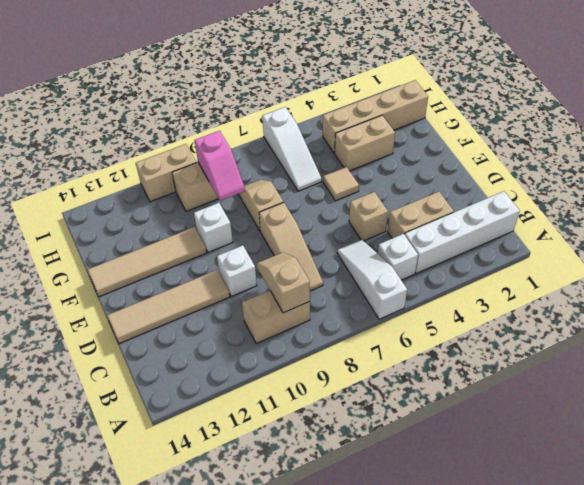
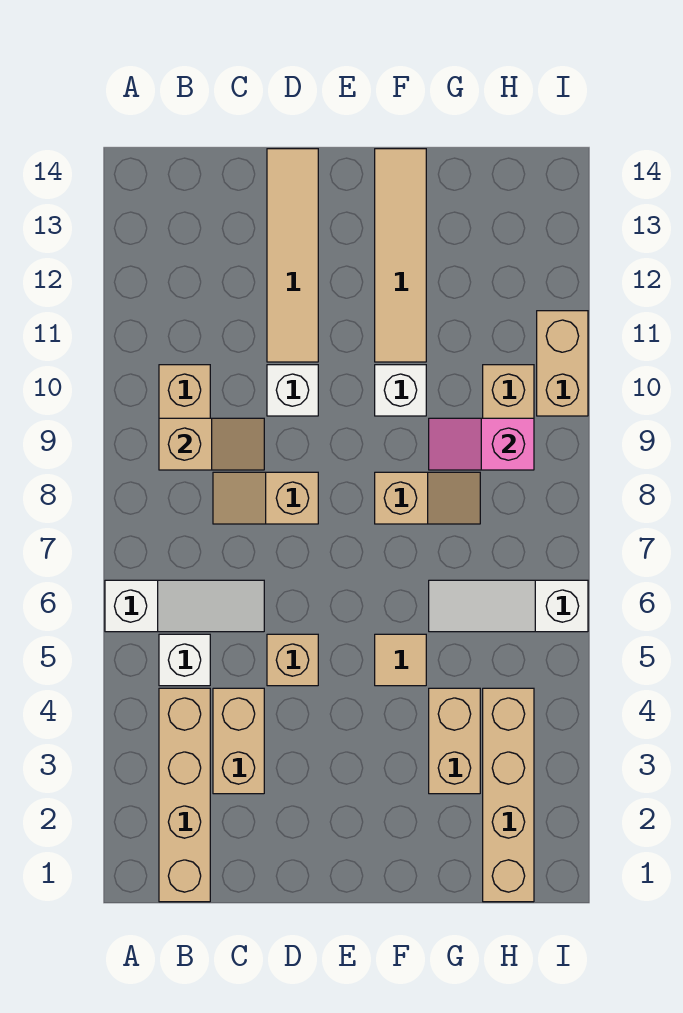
white brick B1:B4 level 1 -> tan brick B1:B4 level 1
tan slope C8:E8 level 1 top E -> tan slope C8:D8 level 1 top D

